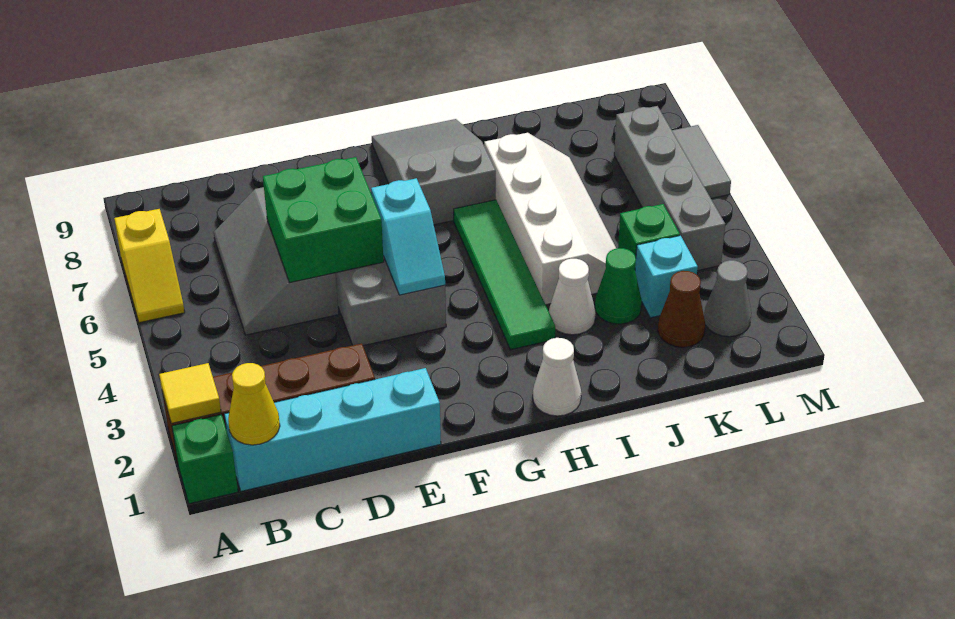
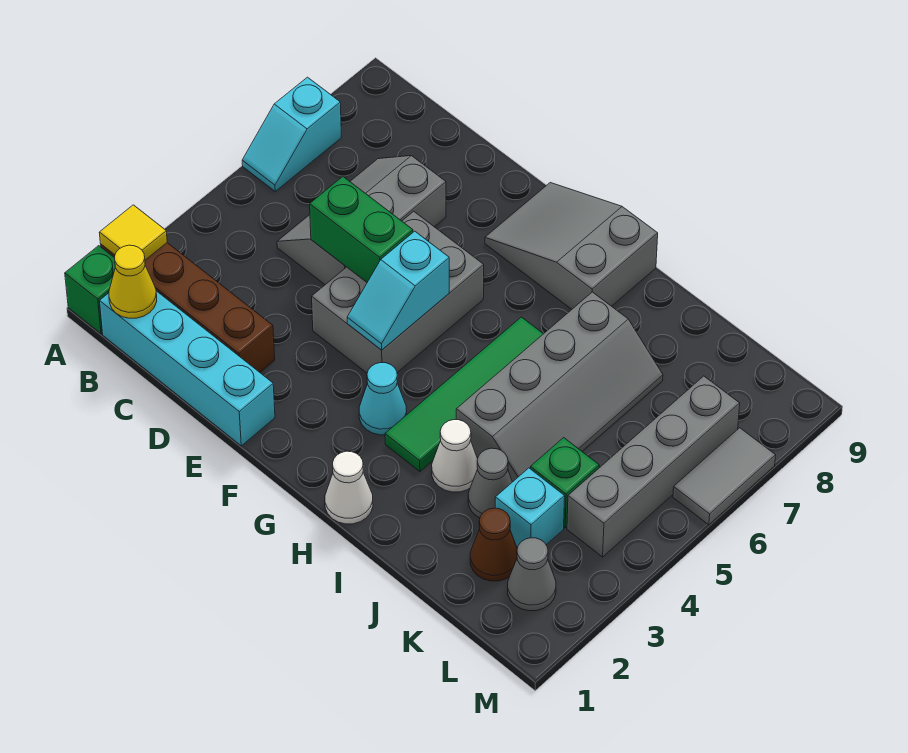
yellow slope A6:A7 level 1 top 7 -> cyan slope A6:A7 level 1 top 7
green brick D5:E6 level 2 -> green brick D5:E5 level 2
none -> cyan cone G3 level 1
grey slope G7:H9 level 1 top 7 -> grey slope F8:H9 level 1 top H
white slope I4:J7 level 1 top I -> grey slope I4:J7 level 1 top I
green cone J3 level 1 -> grey cone J3 level 1

